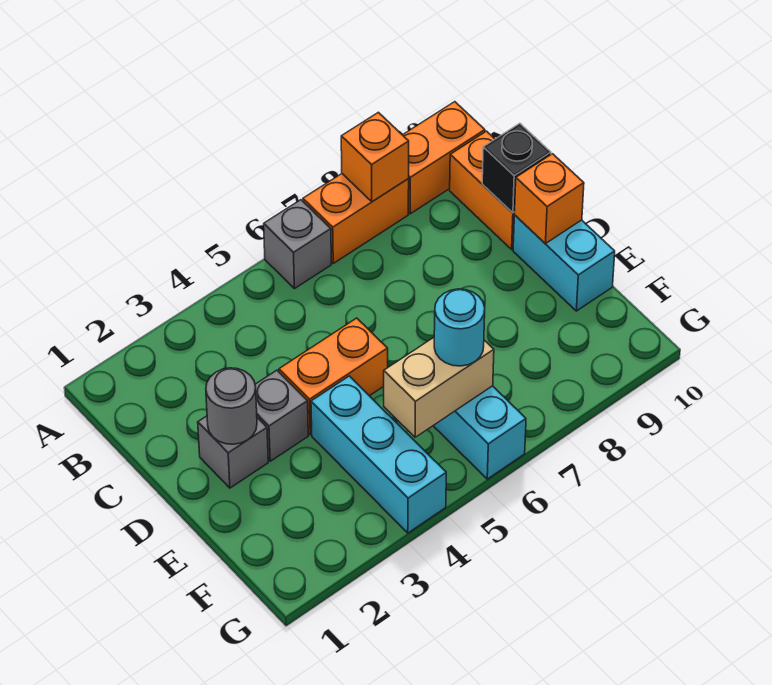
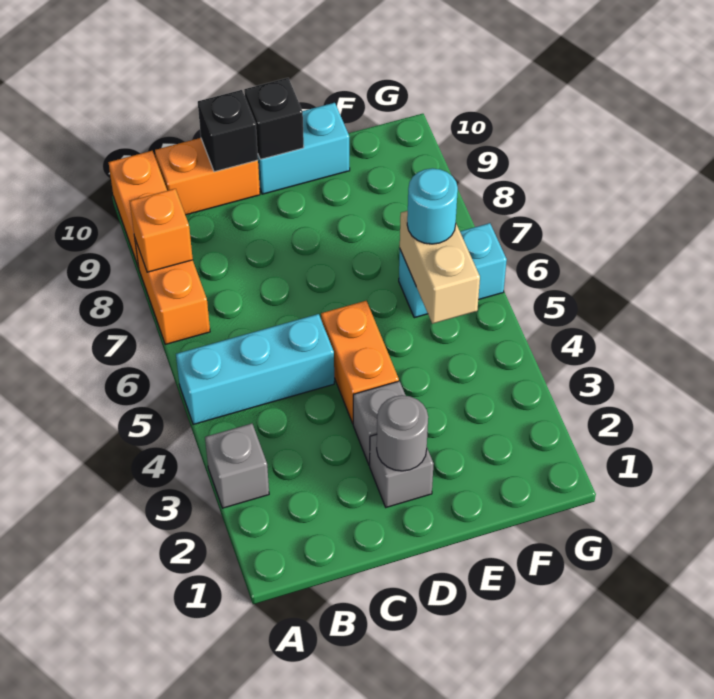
grey brick A6 level 1 -> grey brick A3 level 1
orange brick D10 level 2 -> black brick D10 level 2
cyan brick E4:G4 level 1 -> cyan brick A5:C5 level 1

